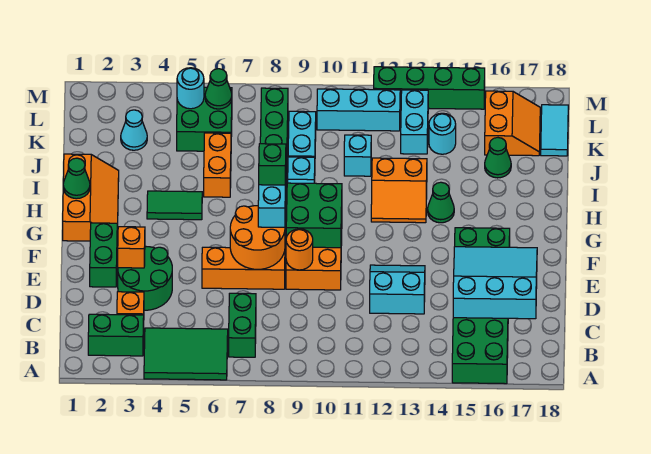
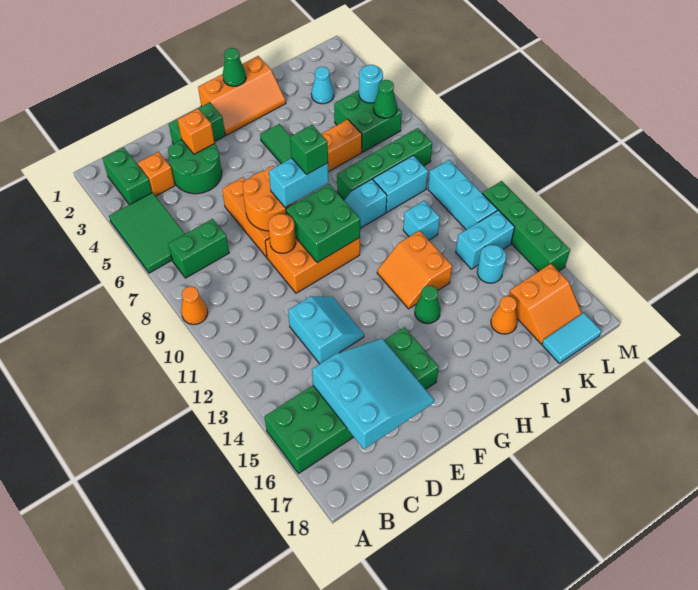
none -> orange cone A9 level 1
green cone J16 level 1 -> orange cone J16 level 1

